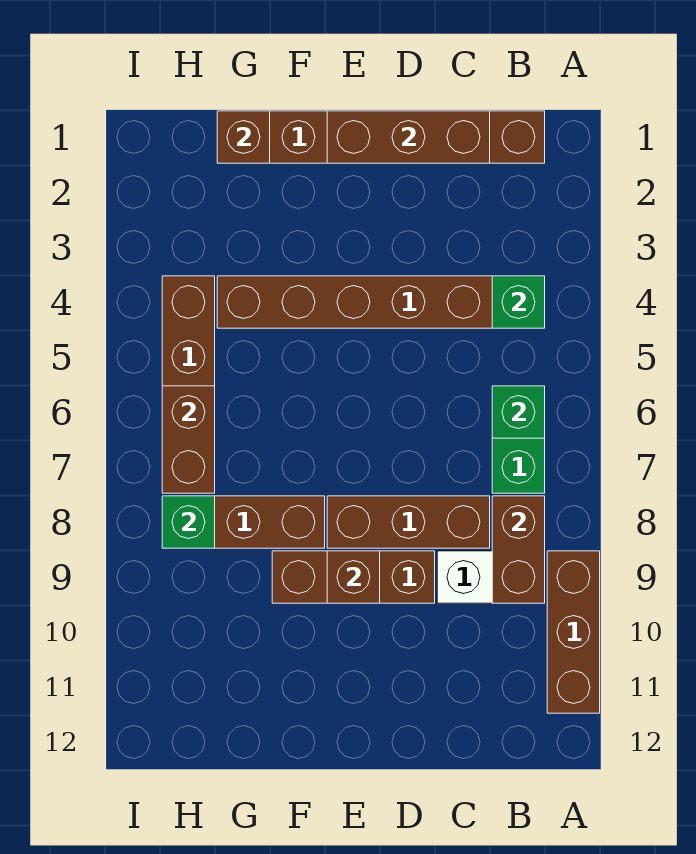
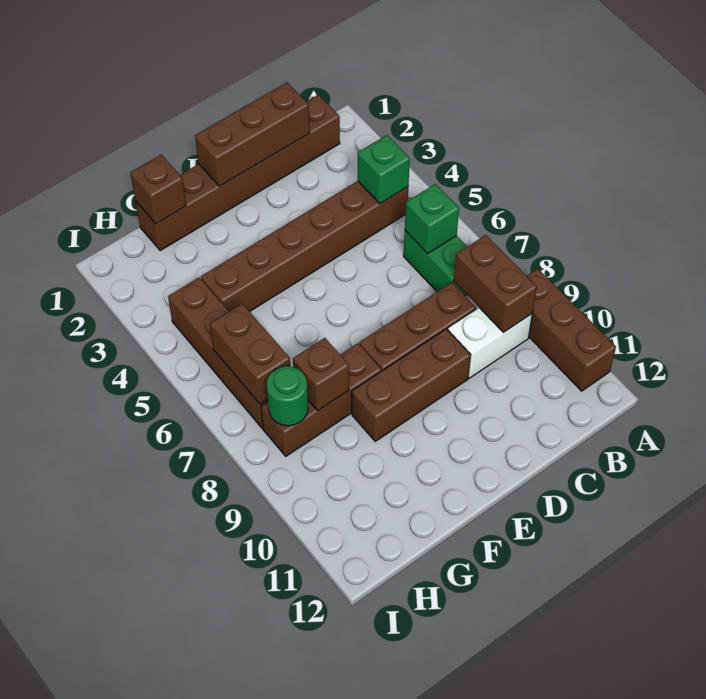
brown brick E9 level 2 -> brown brick G8 level 2
green brick H8 level 2 -> green round brick H8 level 2

